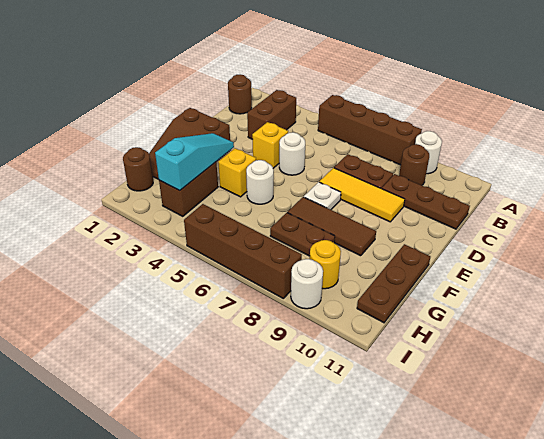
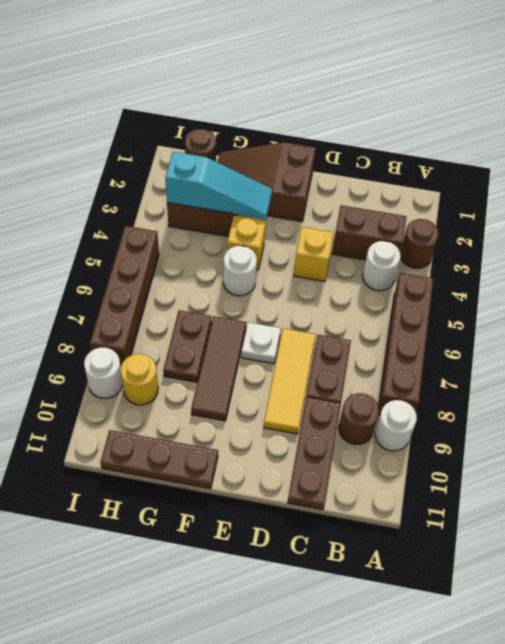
brown round brick B1 level 1 -> brown round brick A3 level 1
white round brick D5 level 1 -> white round brick B4 level 1

